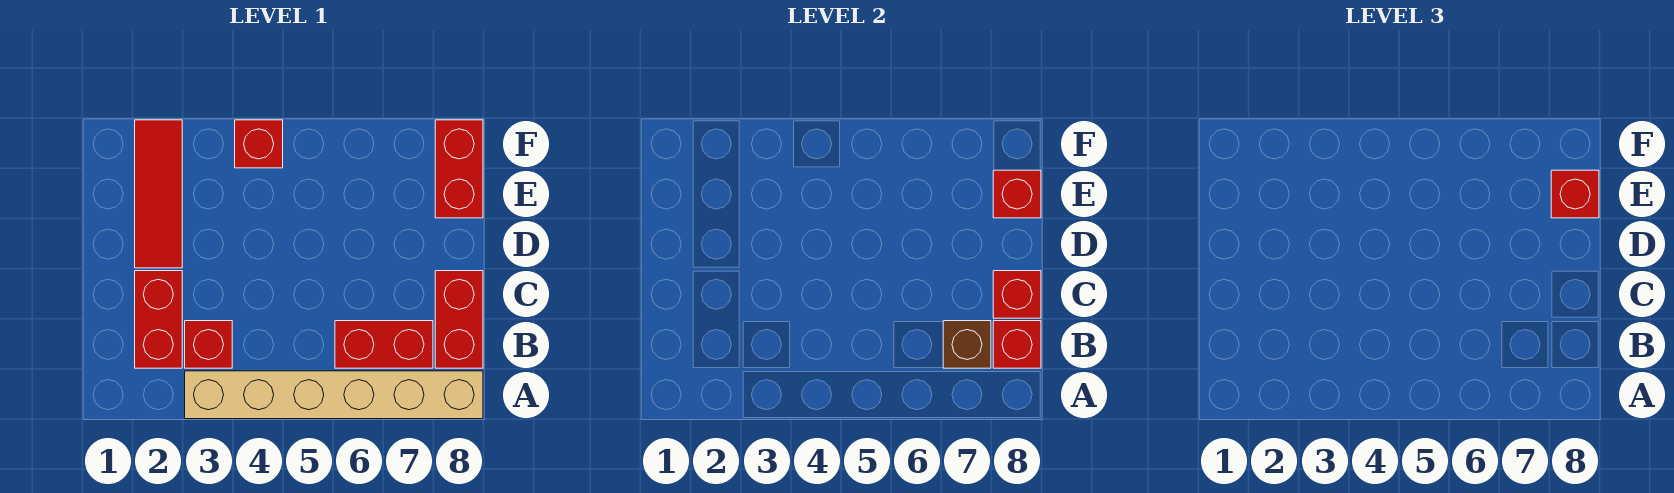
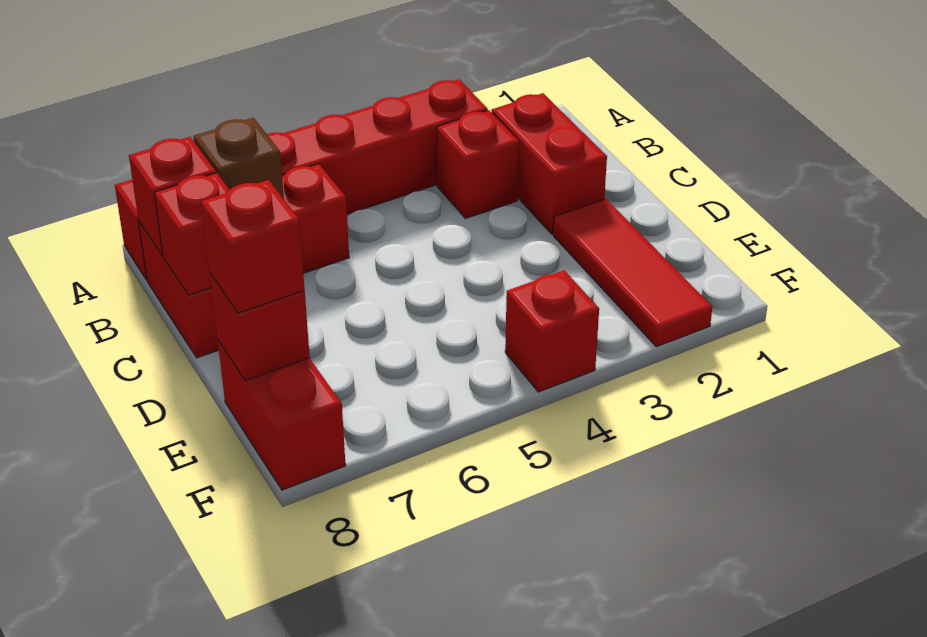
tan brick A3:A8 level 1 -> red brick A3:A8 level 1

